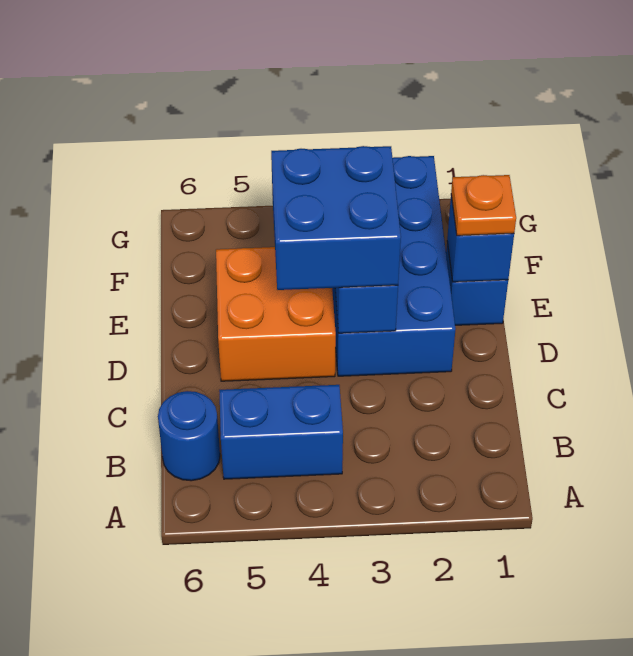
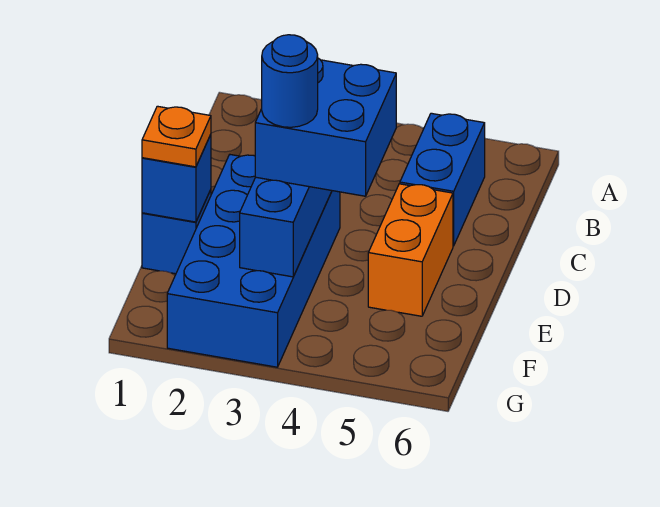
blue brick B4:B5 level 1 -> blue brick B5:C5 level 1
blue round brick B6 level 1 -> blue round brick E3 level 4
orange brick D4:E5 level 1 -> orange brick D5:E5 level 1

